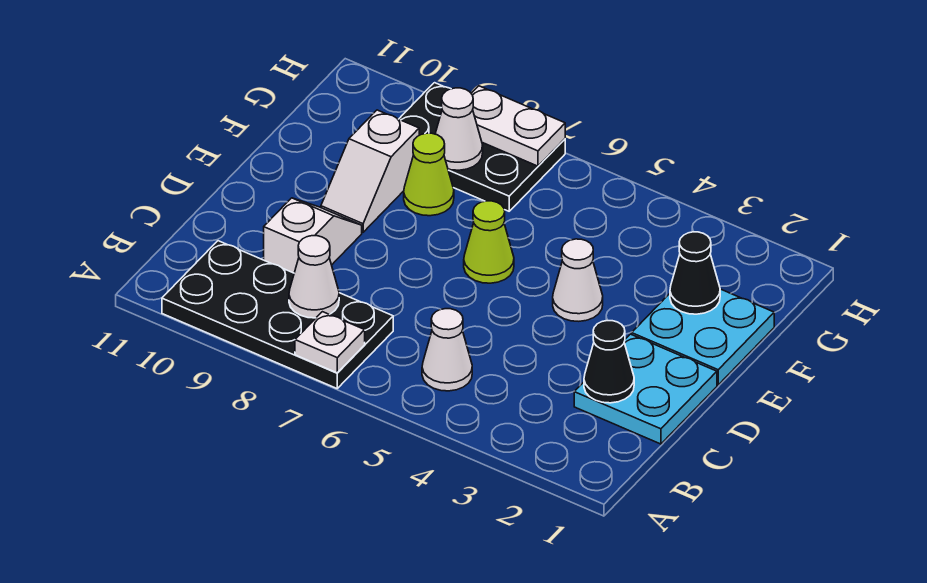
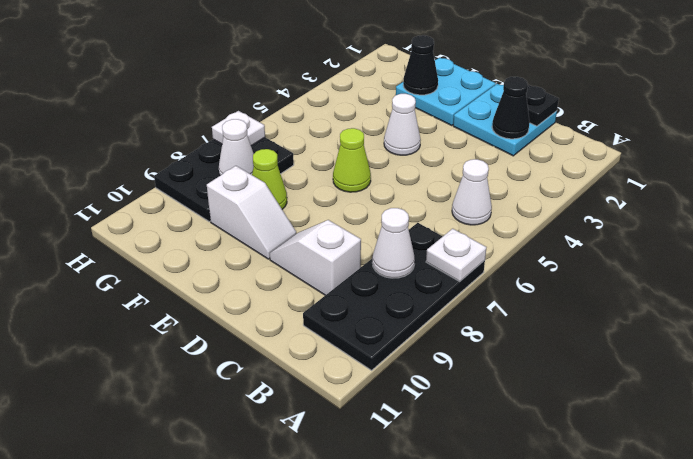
none -> black plate C1 level 2
white plate H7:H8 level 2 -> white plate H7 level 2

